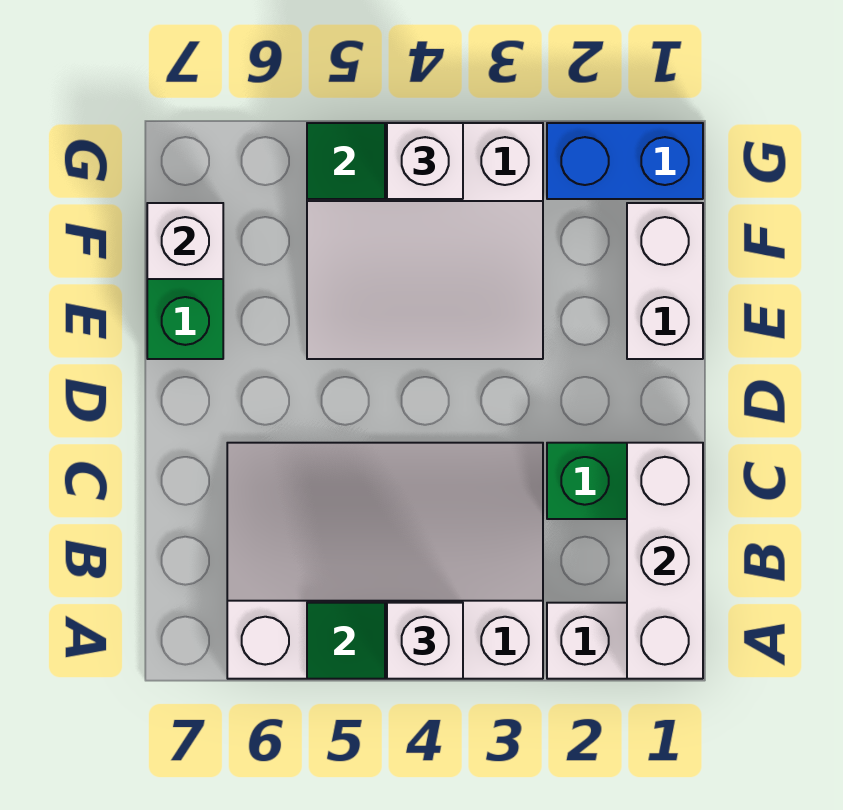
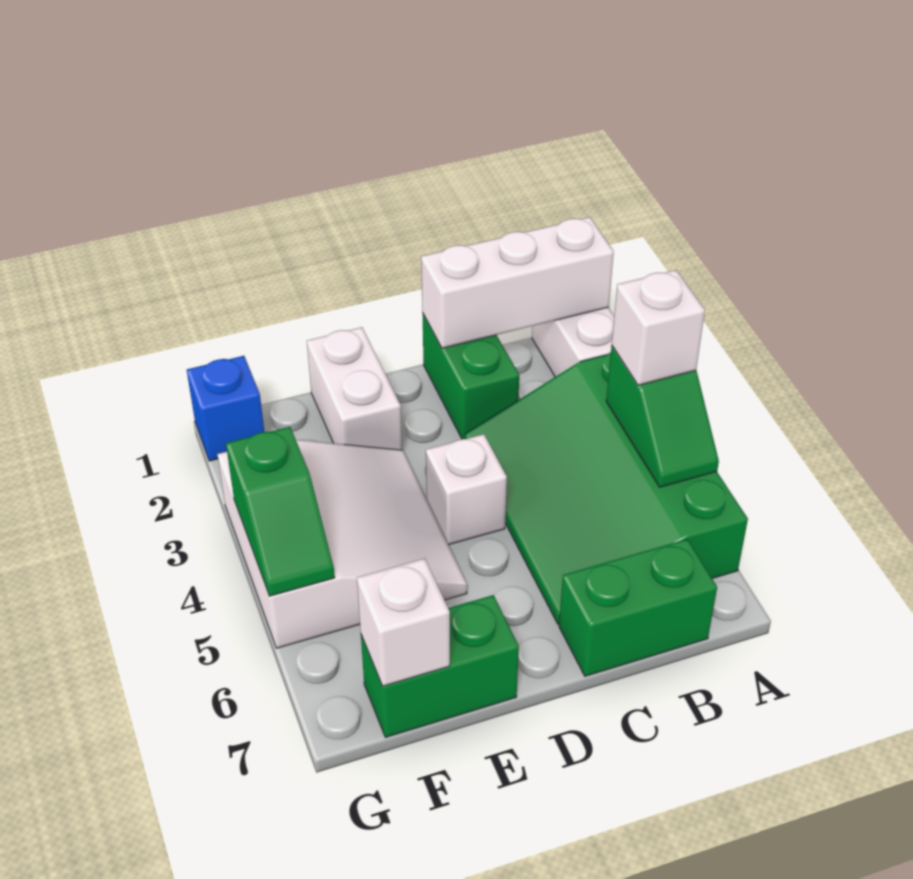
white slope A3:C6 level 1 top A -> green slope A3:C6 level 1 top A
none -> green brick B7:C7 level 1
white brick E1:F1 level 1 -> white brick E1:E2 level 1
blue brick G1:G2 level 1 -> blue brick G1 level 1
white brick G4 level 3 -> white brick D4 level 1

